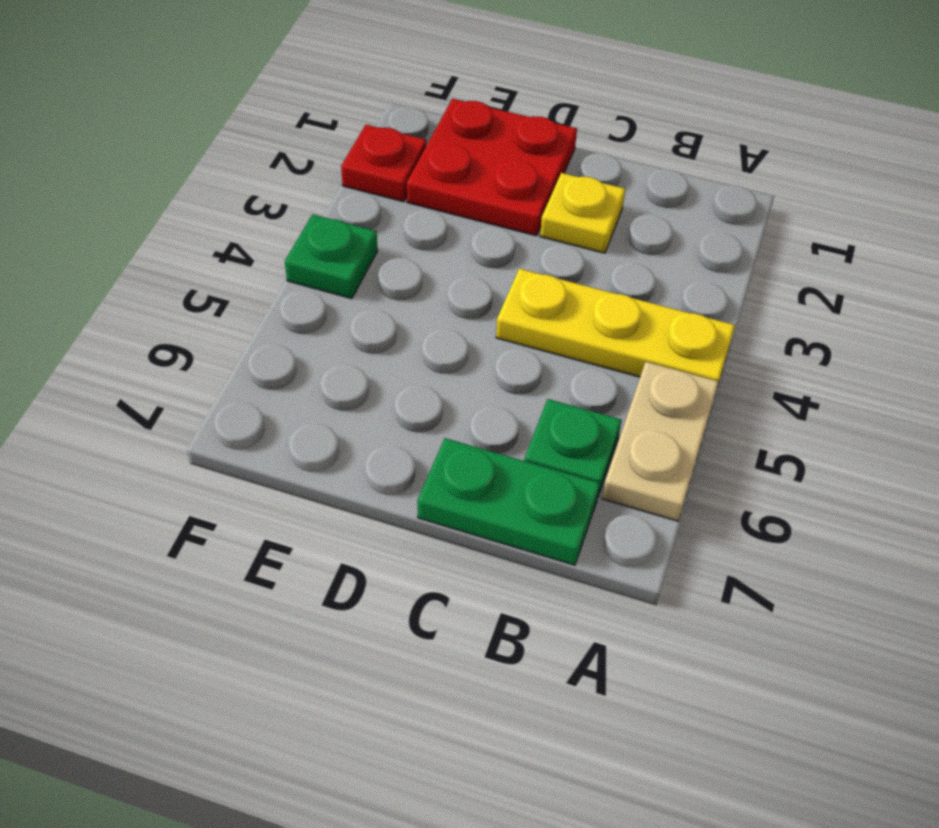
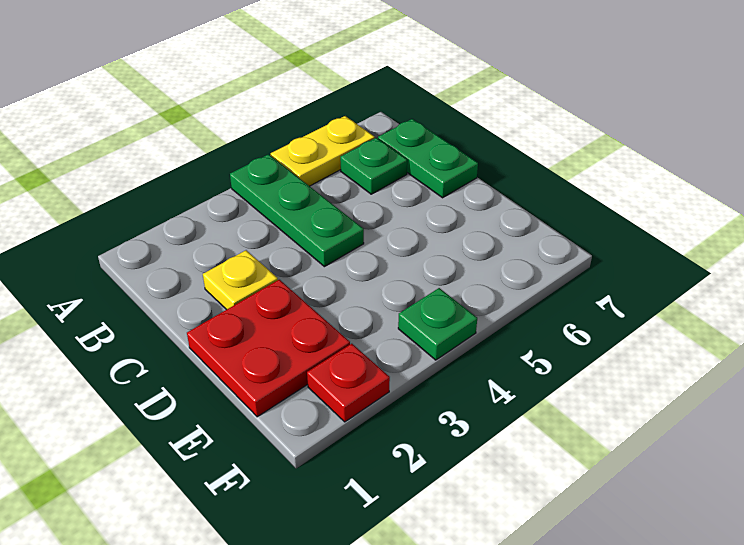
yellow plate A4:C4 level 1 -> green plate A4:C4 level 1
tan plate A5:A6 level 1 -> yellow plate A5:A6 level 1

